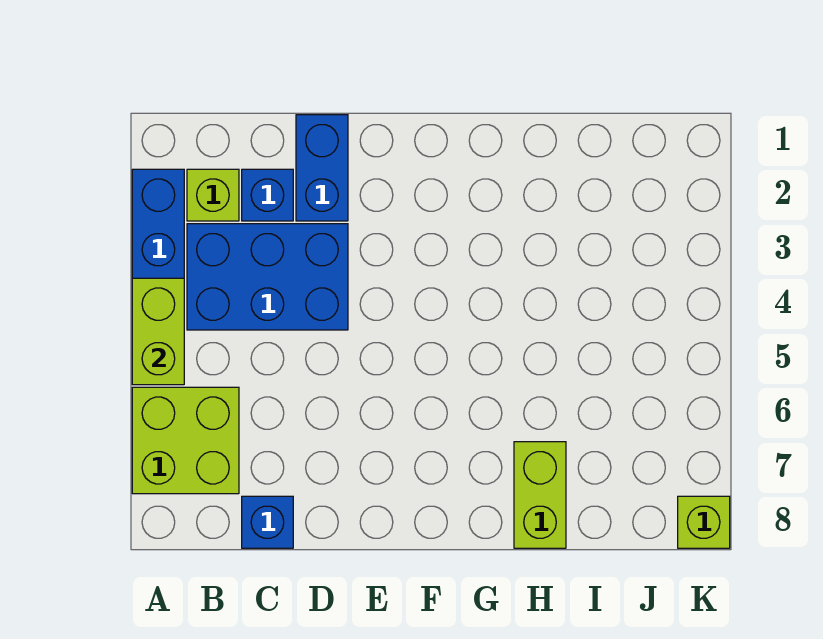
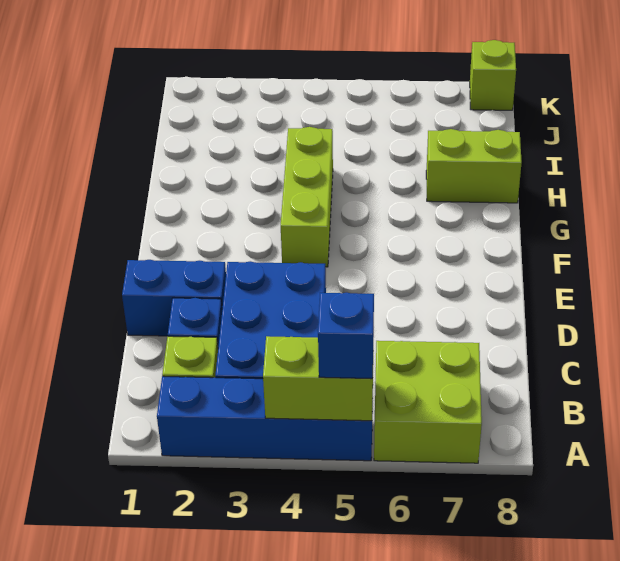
blue brick C8 level 1 -> blue brick A5 level 3
none -> lime brick F4:H4 level 1

